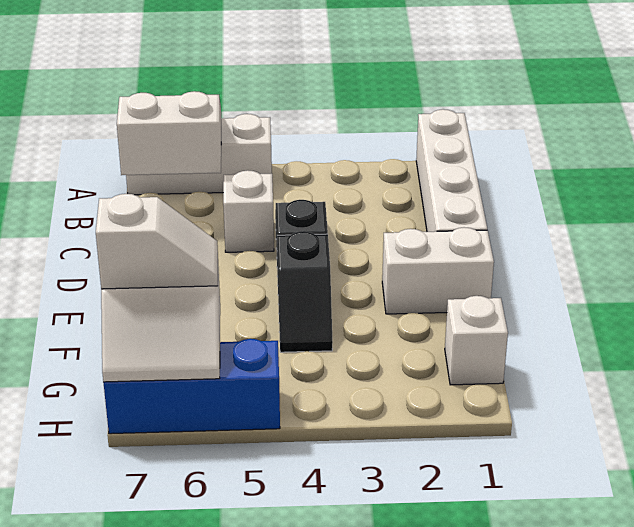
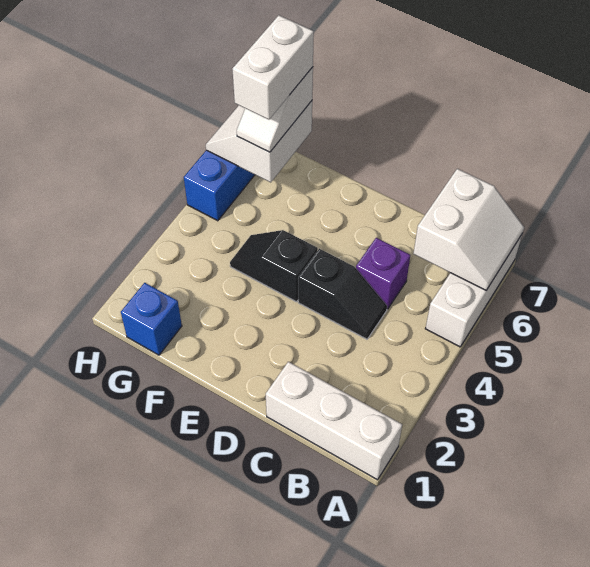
white brick A1:D1 level 1 -> white brick A1:C1 level 1
white brick C5 level 1 -> purple brick C5 level 1
white brick E1:E2 level 1 -> white brick G6:G7 level 4
white brick G1 level 1 -> blue brick G1 level 1

